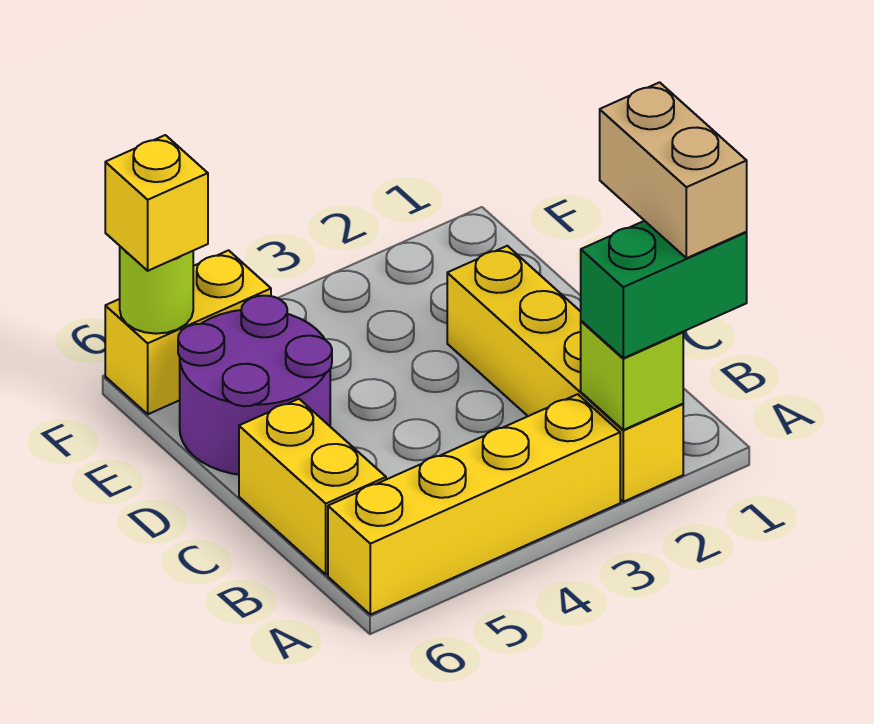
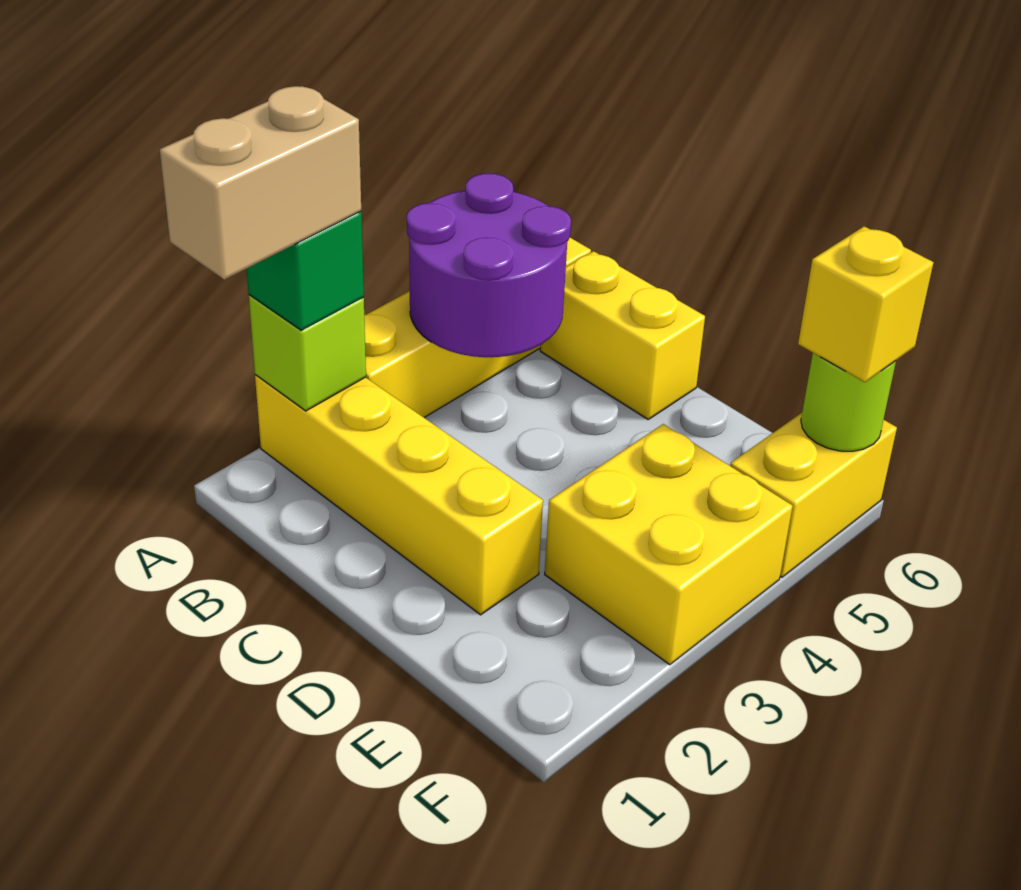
green brick A1:A2 level 3 -> green brick A2 level 3
tan brick A1:B1 level 4 -> tan brick A1:A2 level 4
purple round brick D5:E6 level 1 -> purple round brick A4:B5 level 2
none -> yellow brick E3:F4 level 1

